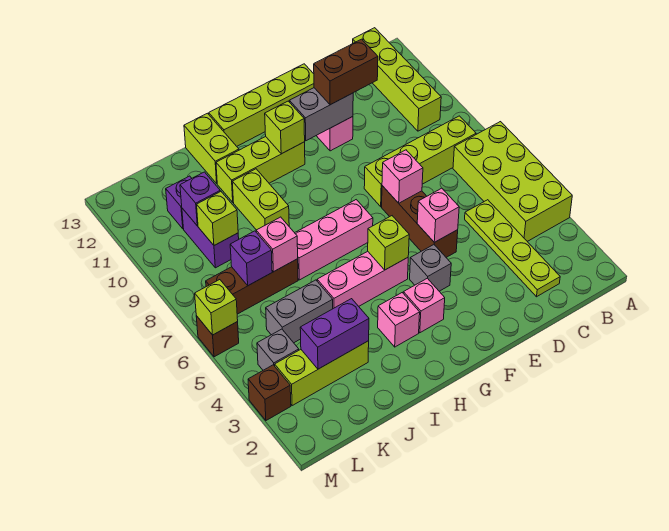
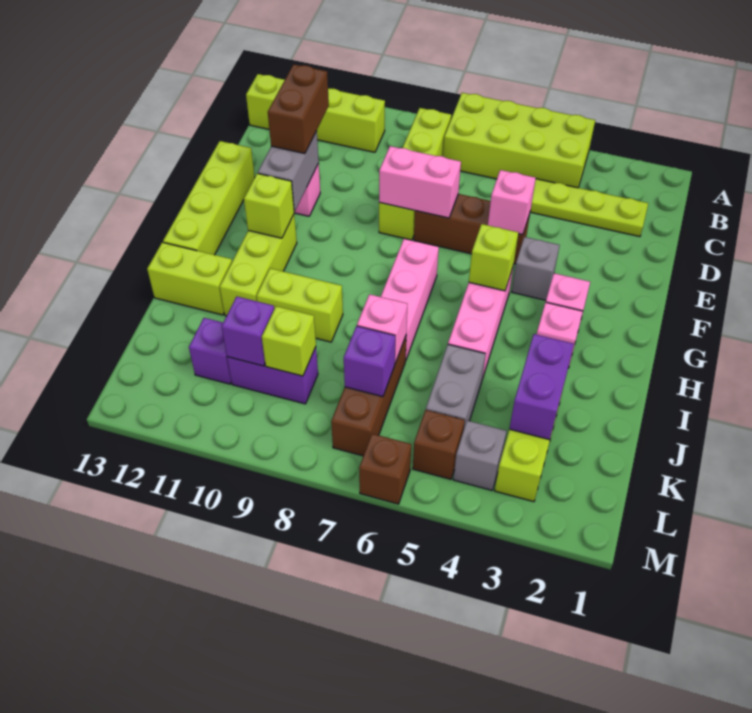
pink brick E7 level 2 -> pink brick E7:E8 level 2
brown brick M3 level 1 -> brown brick L5 level 1
lime brick M6 level 2 -> none

